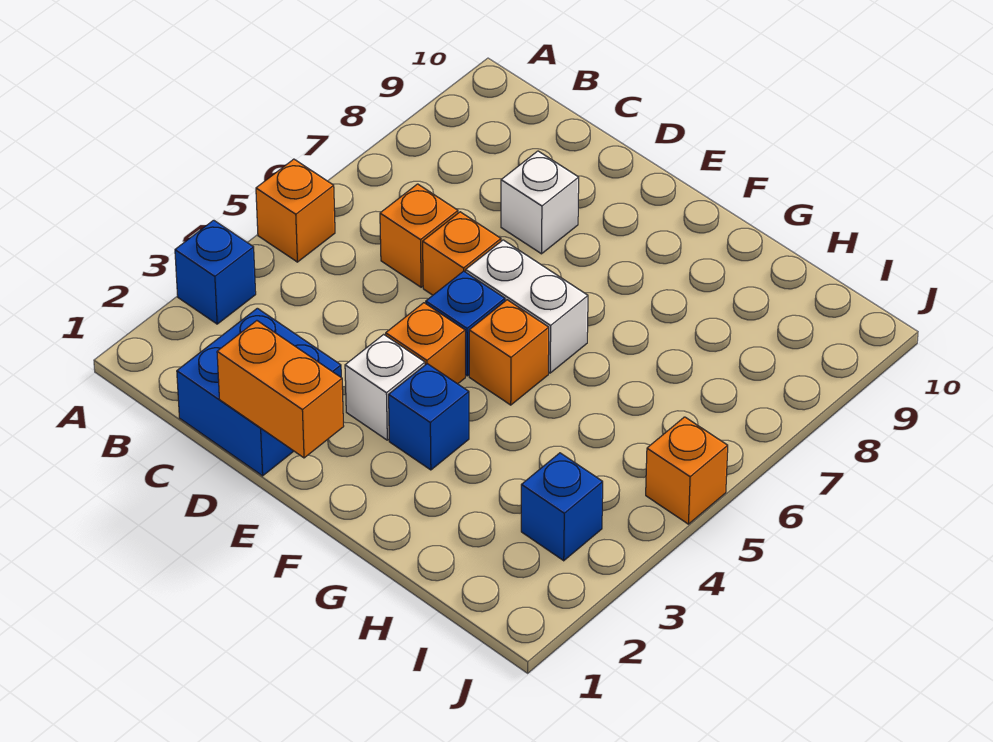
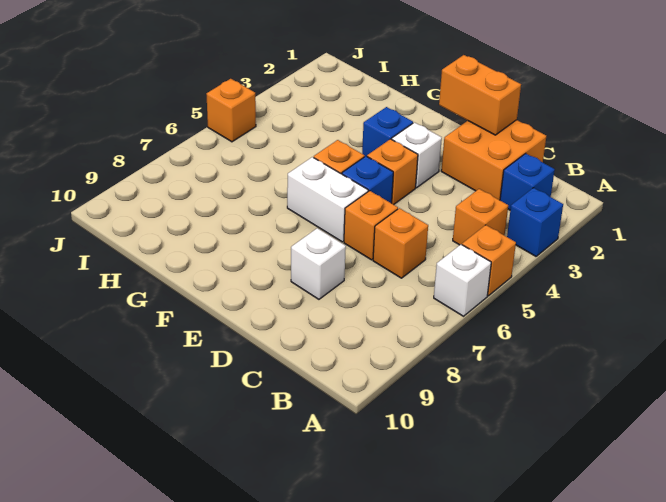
none -> white brick A6 level 1
none -> orange brick B4 level 1
blue brick C1:D2 level 1 -> orange brick C1:D2 level 1
blue brick I3 level 1 -> blue brick B2 level 1

